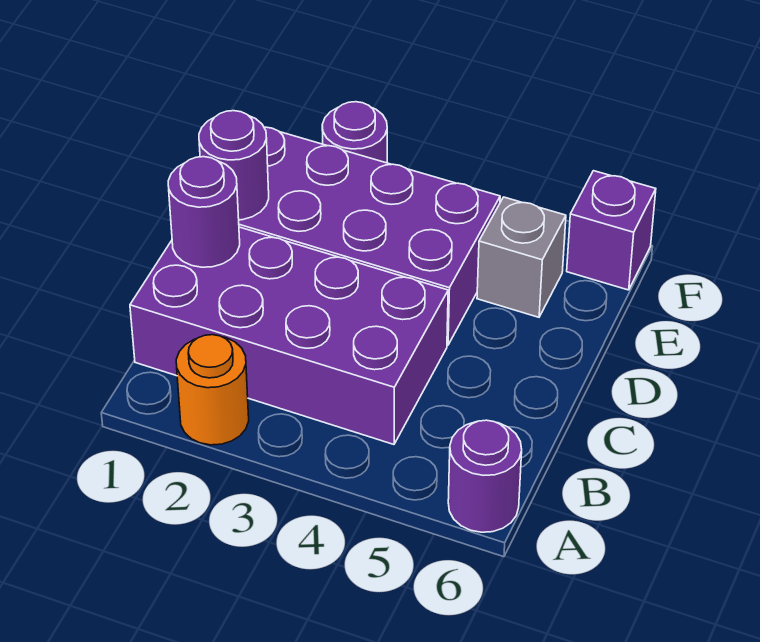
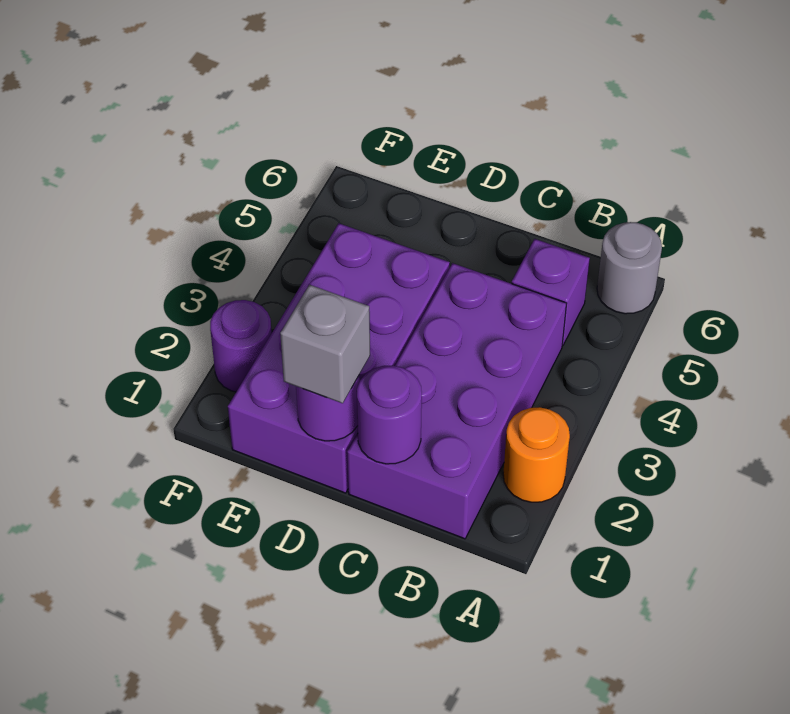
purple round brick A6 level 1 -> grey round brick A6 level 1
grey brick E5 level 1 -> grey brick D1 level 3
purple brick F6 level 1 -> purple brick B5 level 1

